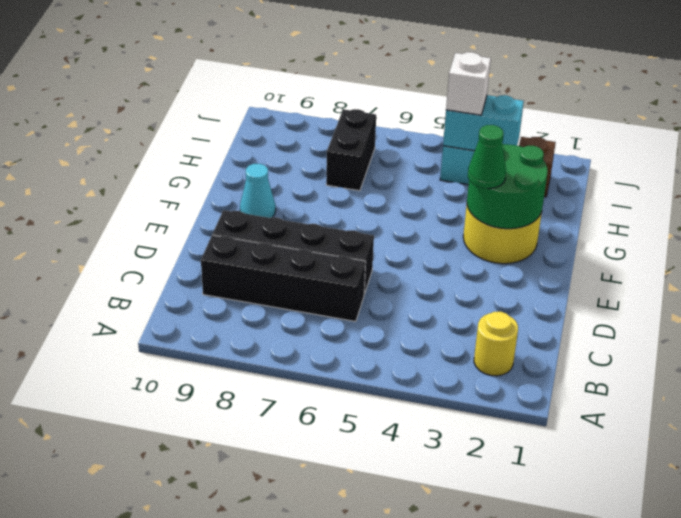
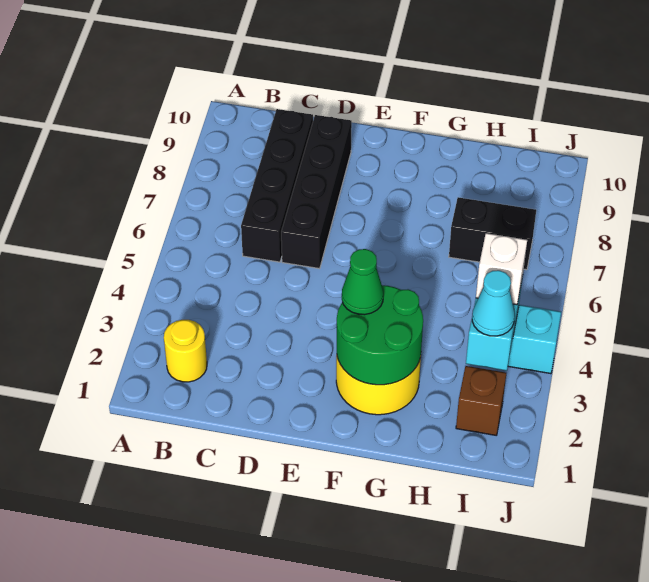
cyan cone F9 level 1 -> cyan cone I3 level 3

